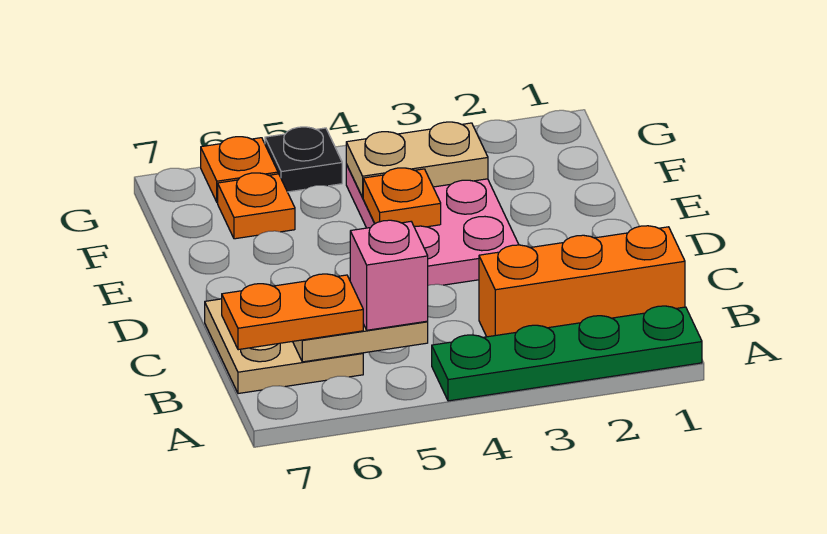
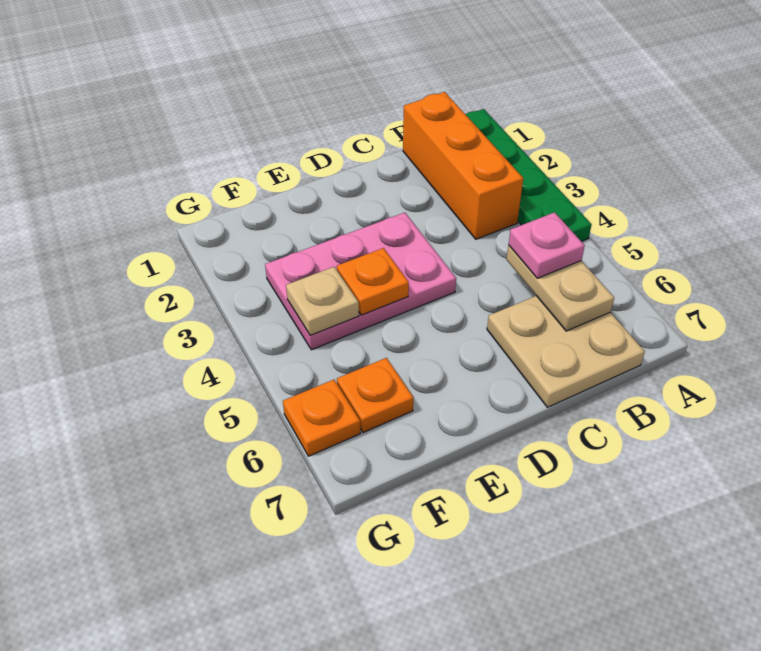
pink brick B5 level 3 -> pink plate B5 level 3
orange plate B6:B7 level 3 -> none
tan plate F3:F4 level 2 -> tan plate F4 level 2
black plate G5 level 1 -> none

